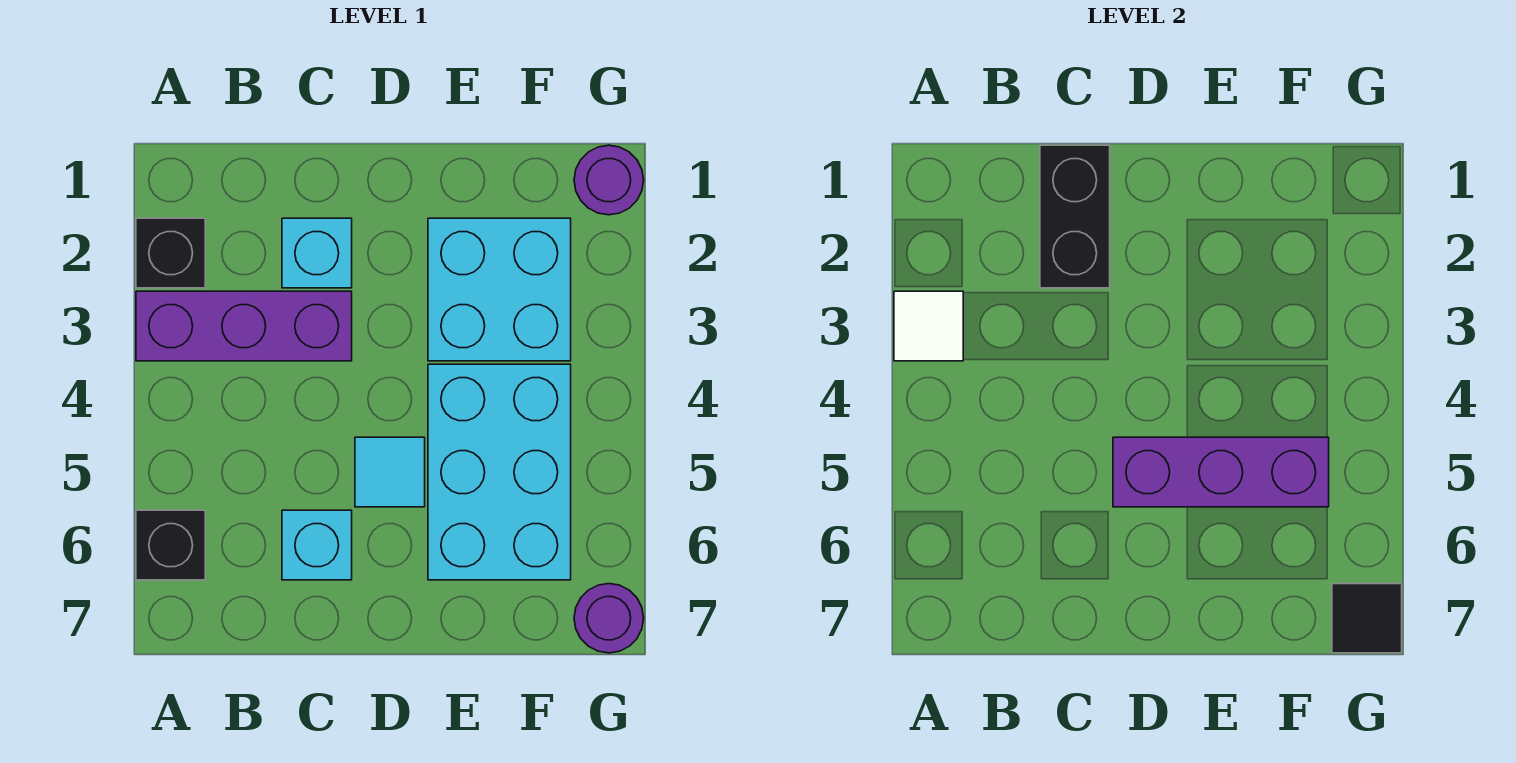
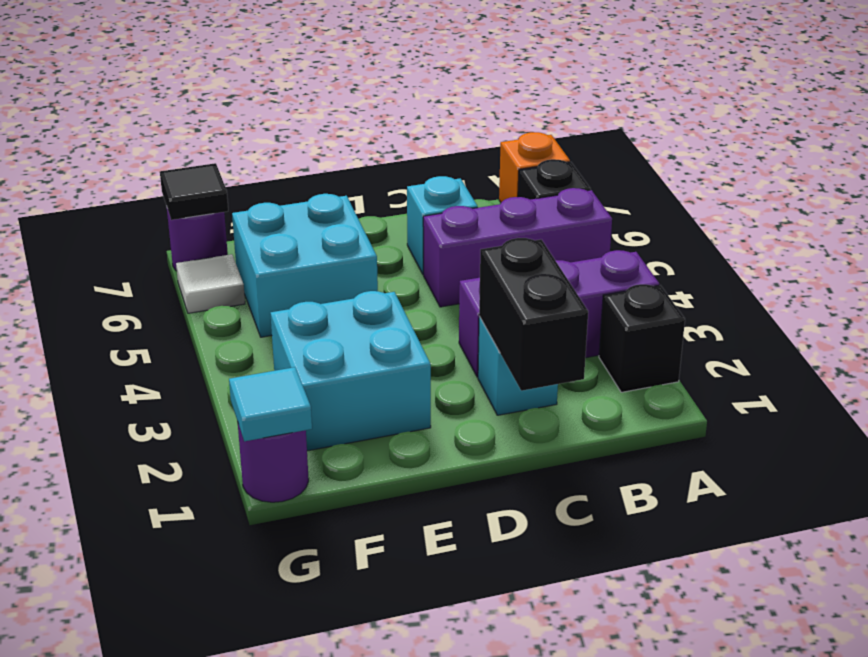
white tile A3 level 2 -> white tile G6 level 1
none -> orange brick A7 level 1
cyan tile D5 level 1 -> cyan tile G1 level 2
purple brick D5:F5 level 2 -> purple brick A5:C5 level 1
cyan brick E4:F6 level 1 -> cyan brick E5:F6 level 1

